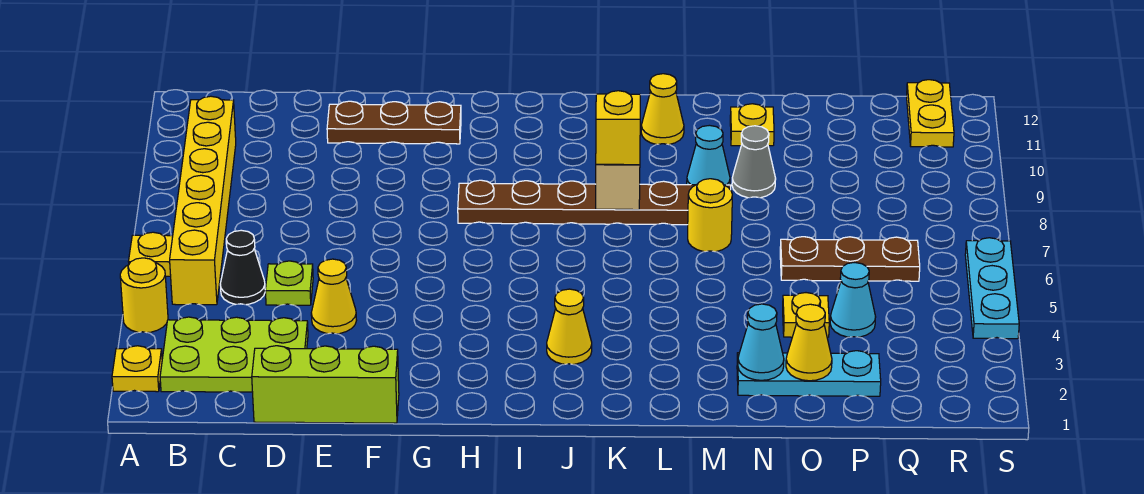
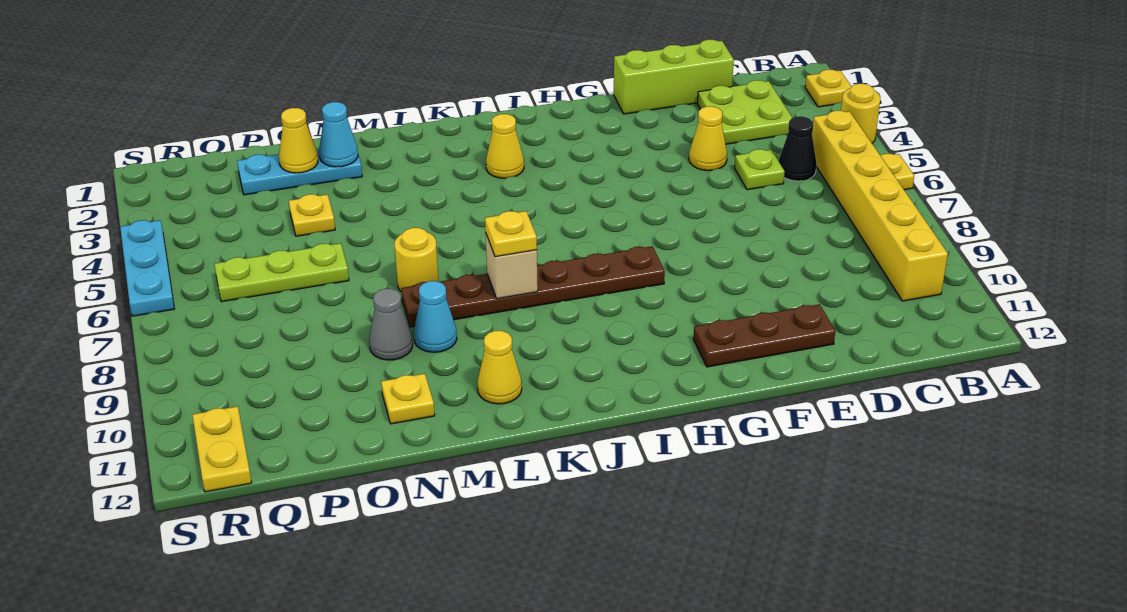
lime plate B2:D3 level 1 -> lime plate C2:D3 level 1
yellow brick K8 level 3 -> yellow plate K8 level 3
brown plate O6:Q6 level 1 -> lime plate O6:Q6 level 1
cyan cone P4 level 1 -> none

